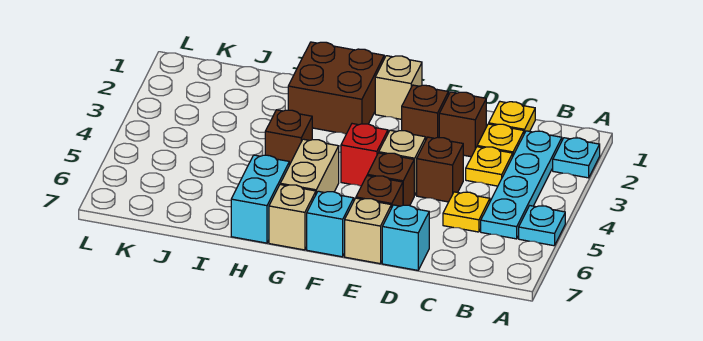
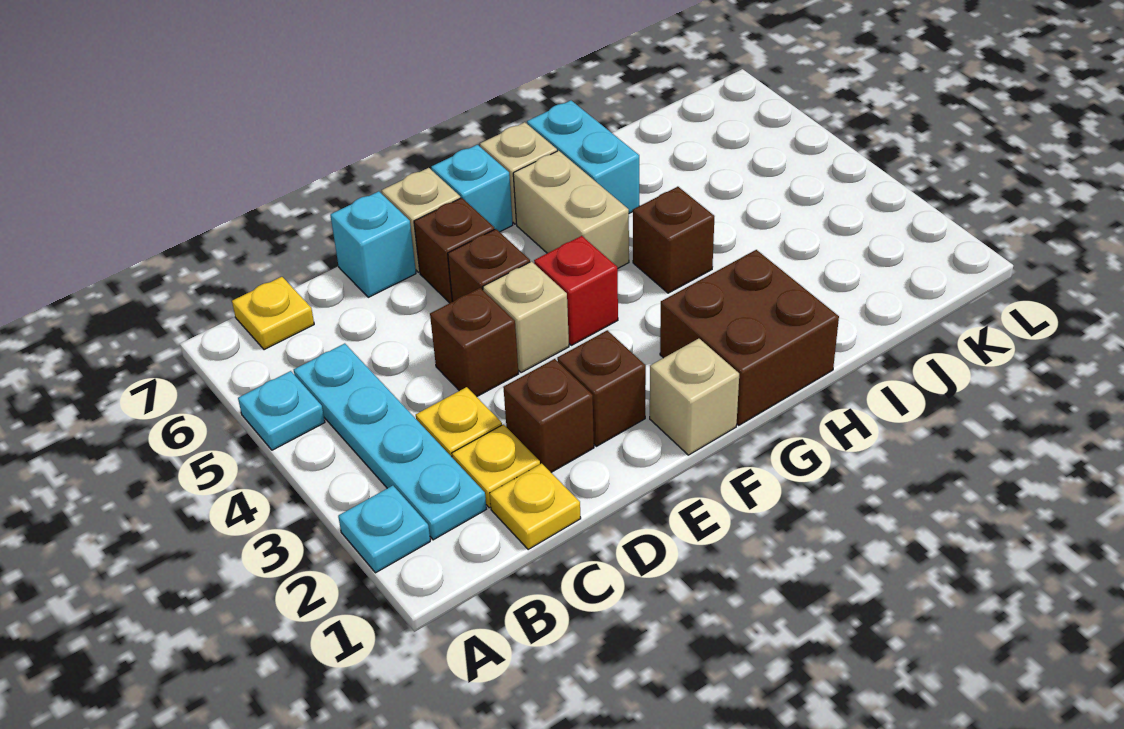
yellow plate C5 level 1 -> yellow plate B7 level 1

